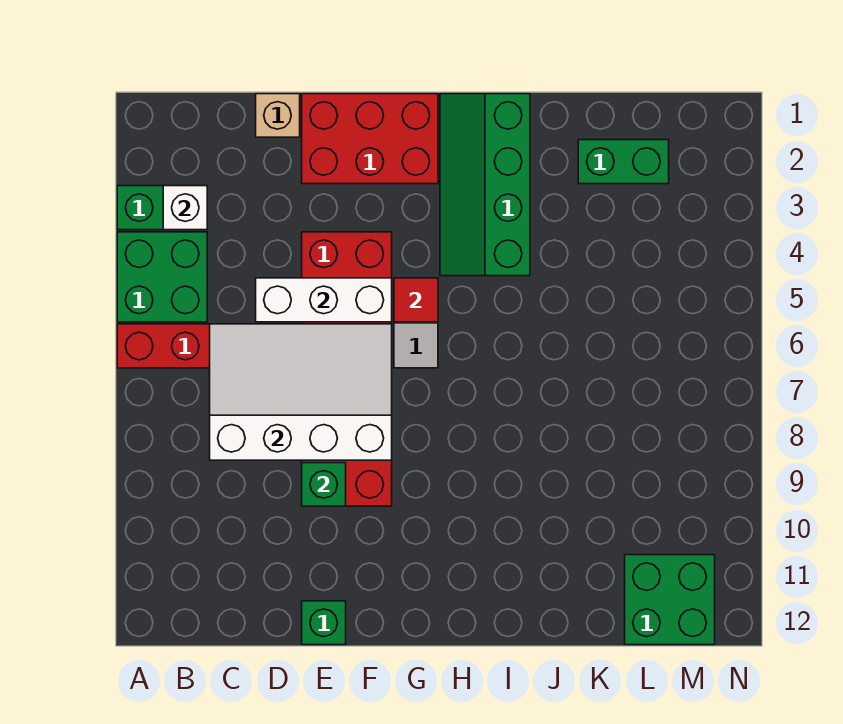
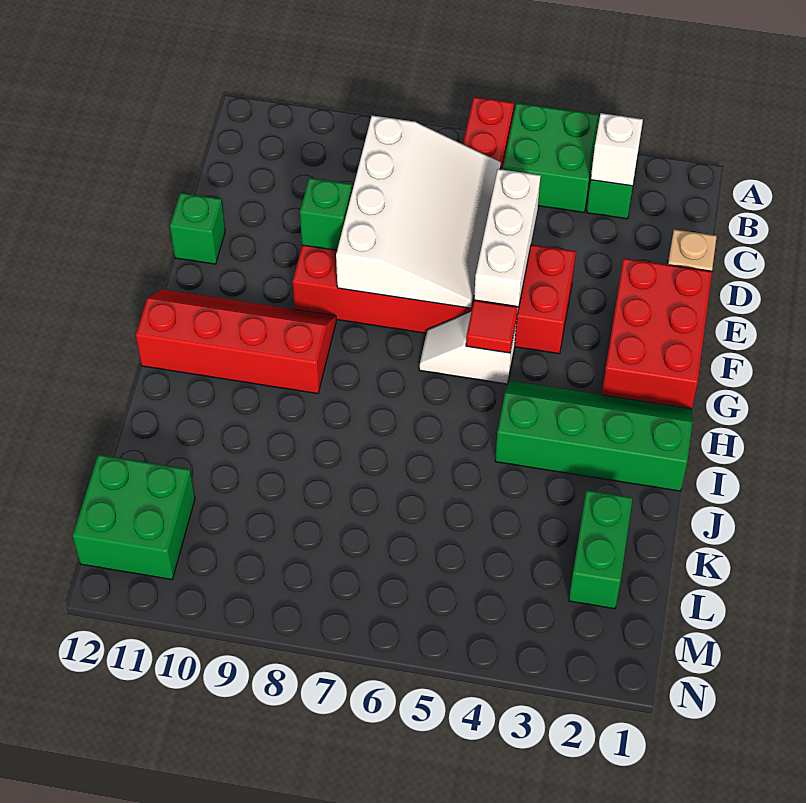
none -> red slope G9:H12 level 1 top H

